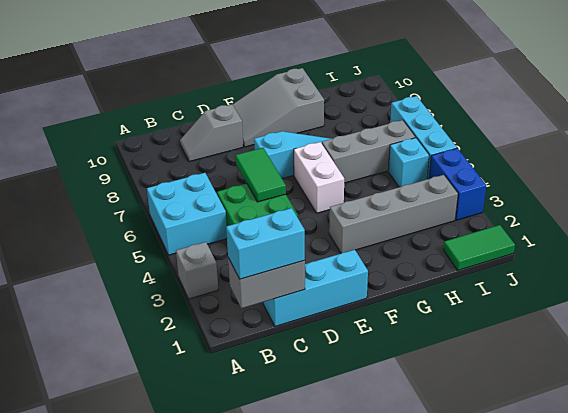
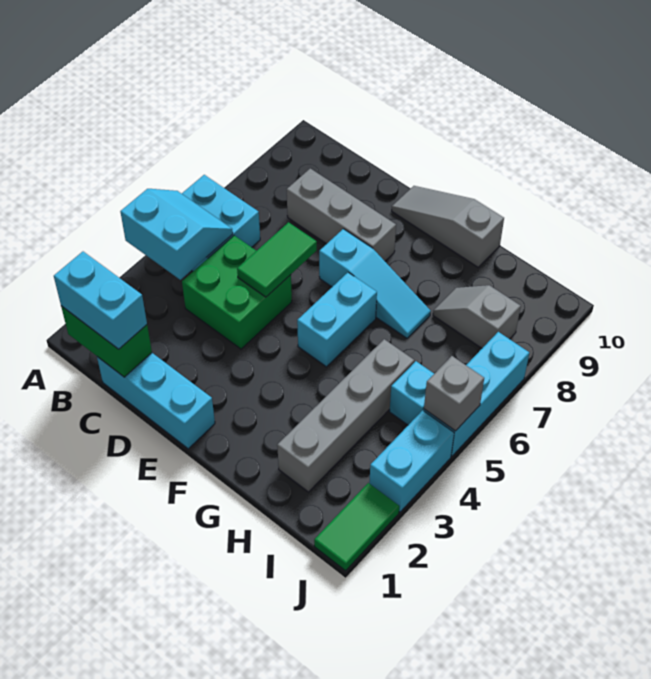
grey brick A3 level 1 -> grey brick J5 level 2
none -> cyan slope A4:B5 level 2 top 4
grey brick B1:C1 level 2 -> green brick B1:C1 level 2
grey slope C9:D9 level 1 top D -> grey slope H8:I8 level 1 top I
grey slope E9:G10 level 1 top G -> grey slope E10:G10 level 1 top G
grey brick F3:I3 level 1 -> grey brick H2:H5 level 1
white brick F5:F6 level 1 -> cyan brick F5:F6 level 1
grey brick G6:I6 level 1 -> grey brick C8:E8 level 1
green tile I1:J1 level 1 -> green tile J1:J2 level 1
blue brick J3:J4 level 1 -> cyan brick J3:J4 level 1

